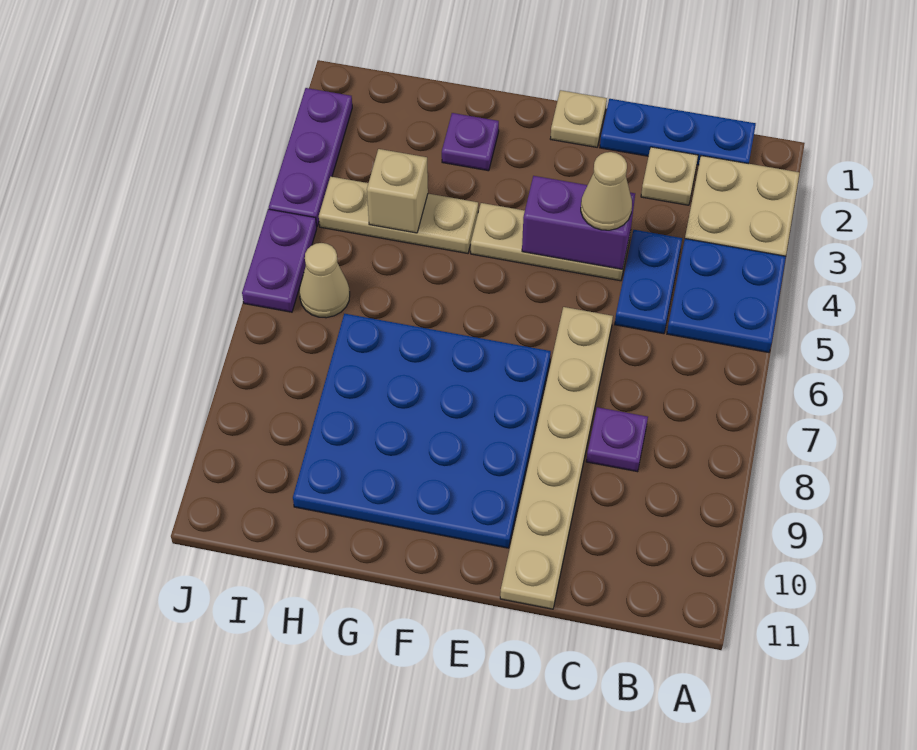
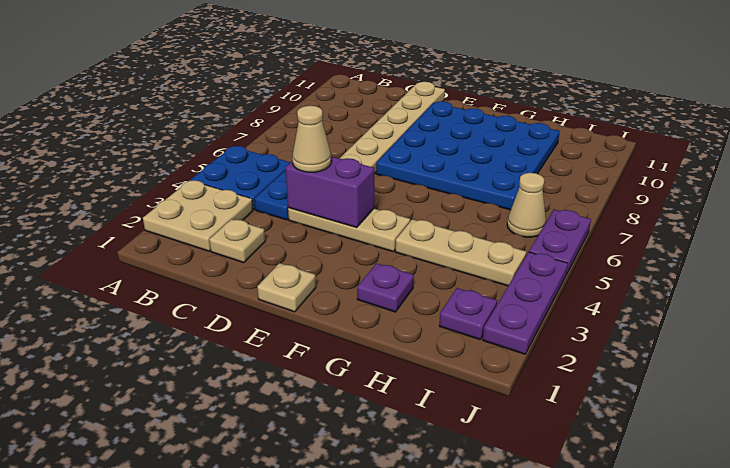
blue plate B1:D1 level 1 -> none
purple plate C8 level 1 -> purple plate I2 level 1
tan brick H4 level 2 -> none

